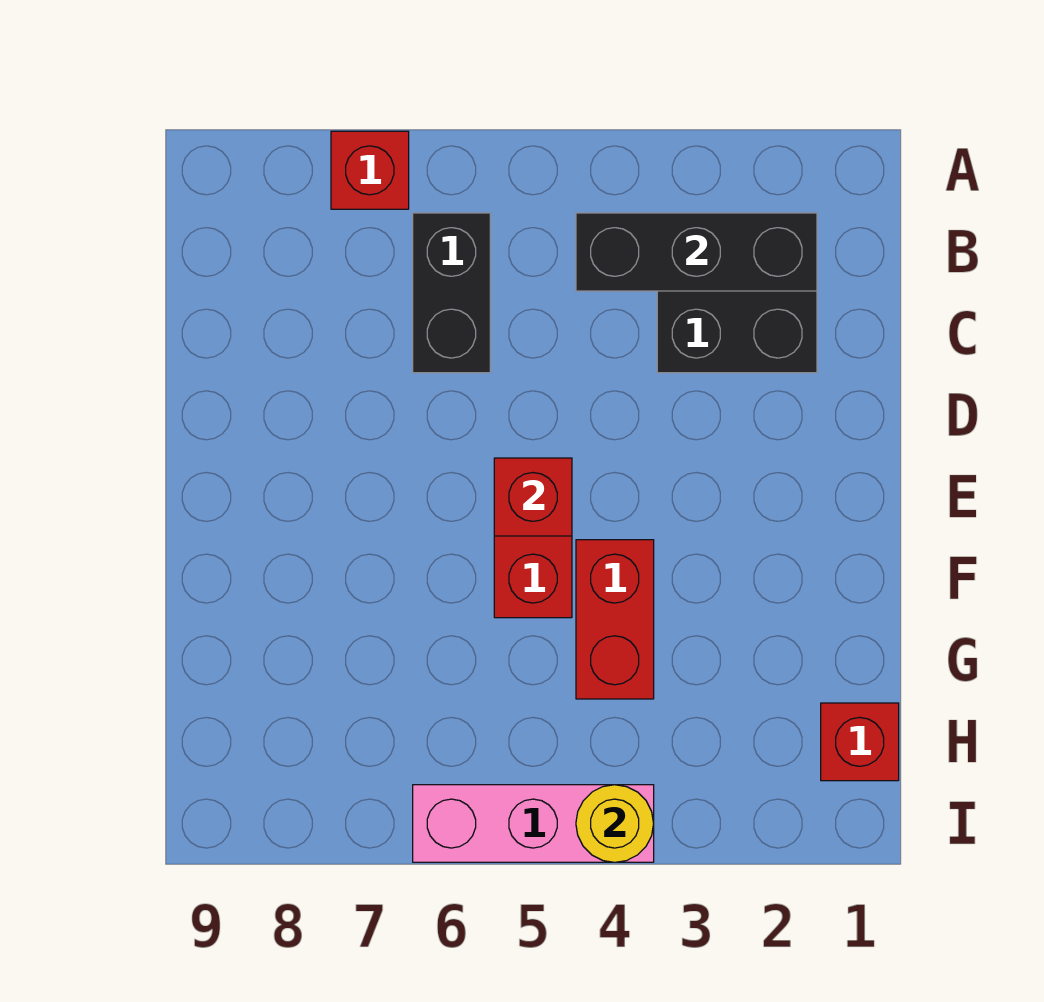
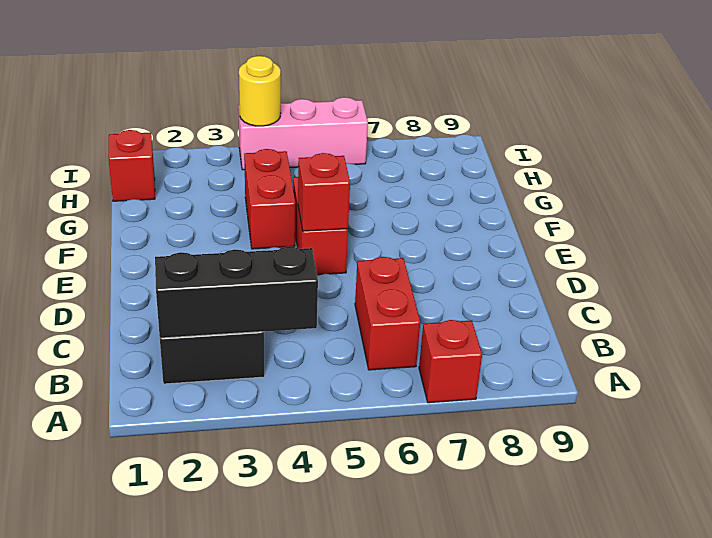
black brick B6:C6 level 1 -> red brick B6:C6 level 1

